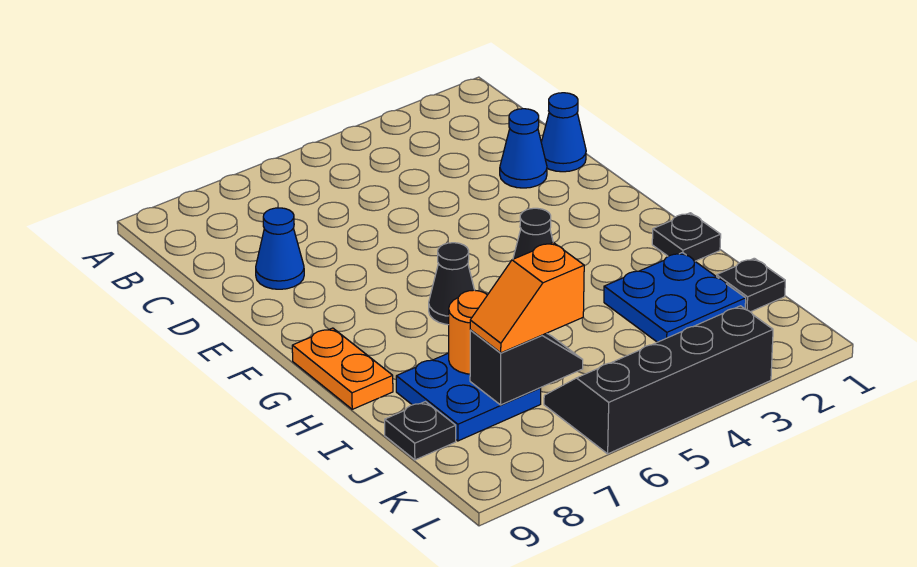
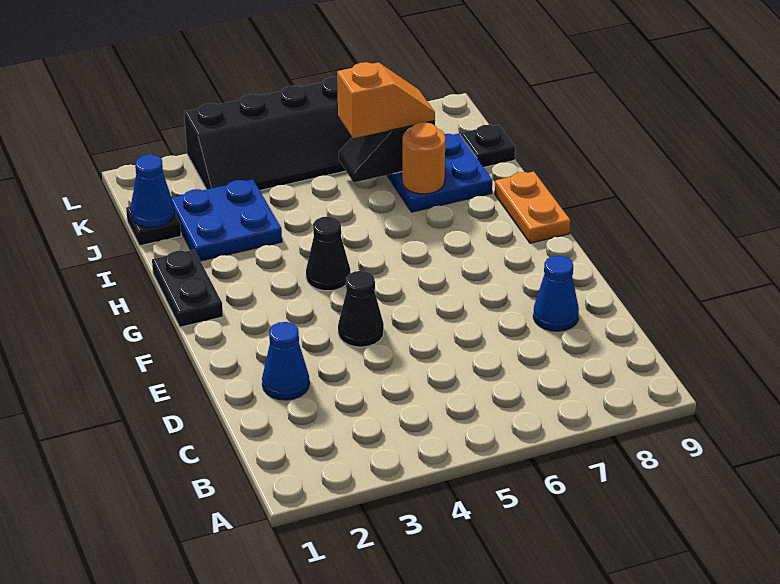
blue cone D1 level 1 -> blue cone J1 level 2
black cone G6 level 1 -> black cone E4 level 1
black plate H1 level 1 -> black plate G1:H1 level 1

